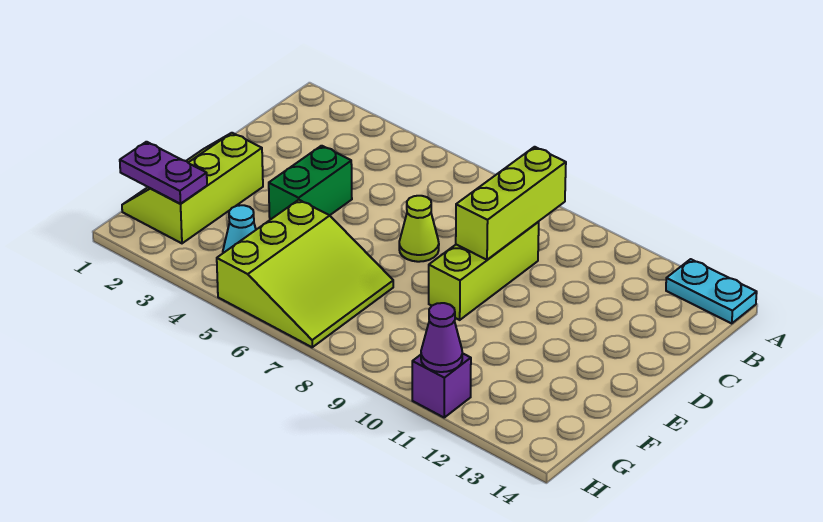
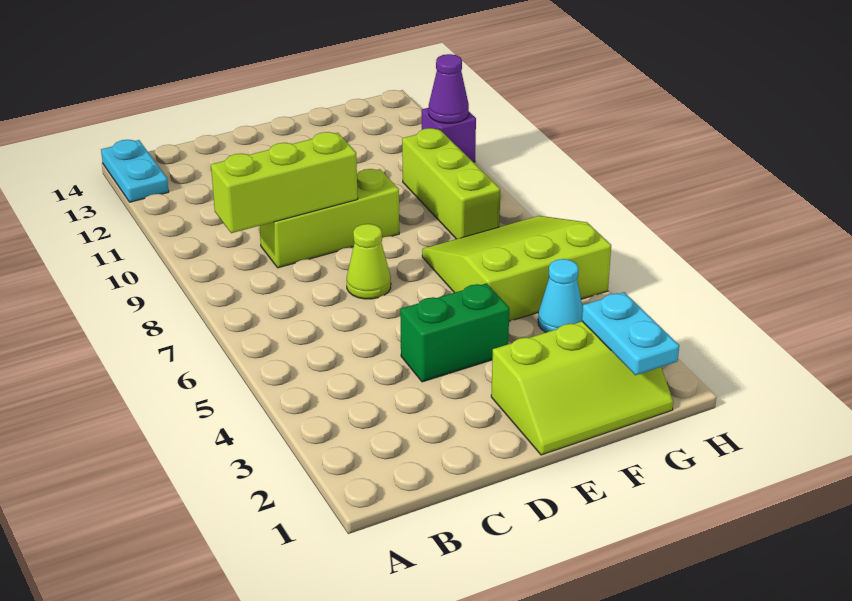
purple plate G1:G2 level 2 -> cyan plate G1:G2 level 2
none -> lime brick G8:G10 level 1

